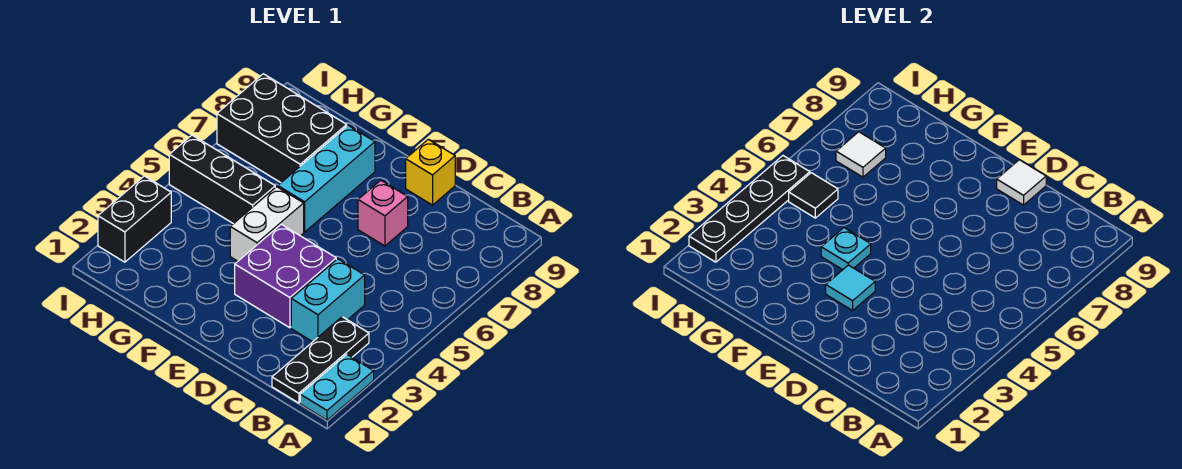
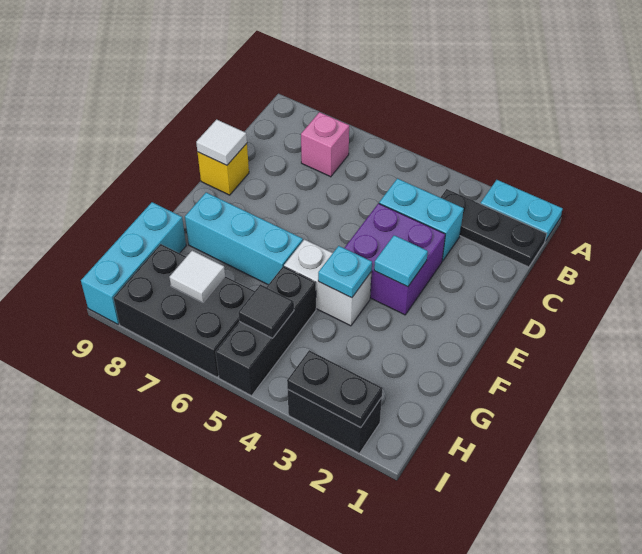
pink brick D7 level 1 -> pink brick B7 level 1
black brick G7:I8 level 1 -> black brick H6:I8 level 1
none -> cyan brick G9:I9 level 1
black plate I2:I5 level 2 -> black plate I2:I3 level 2

